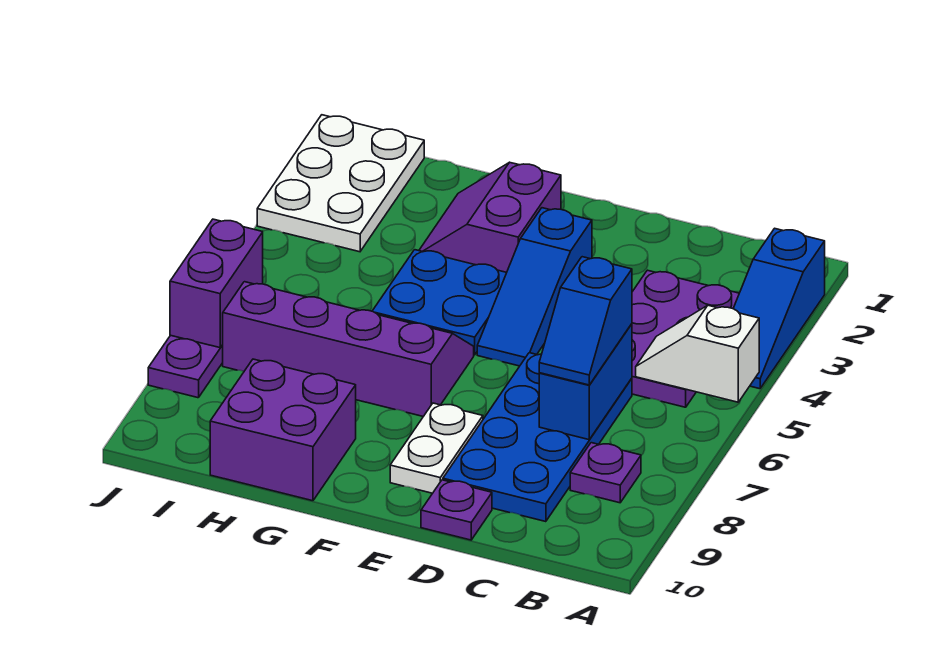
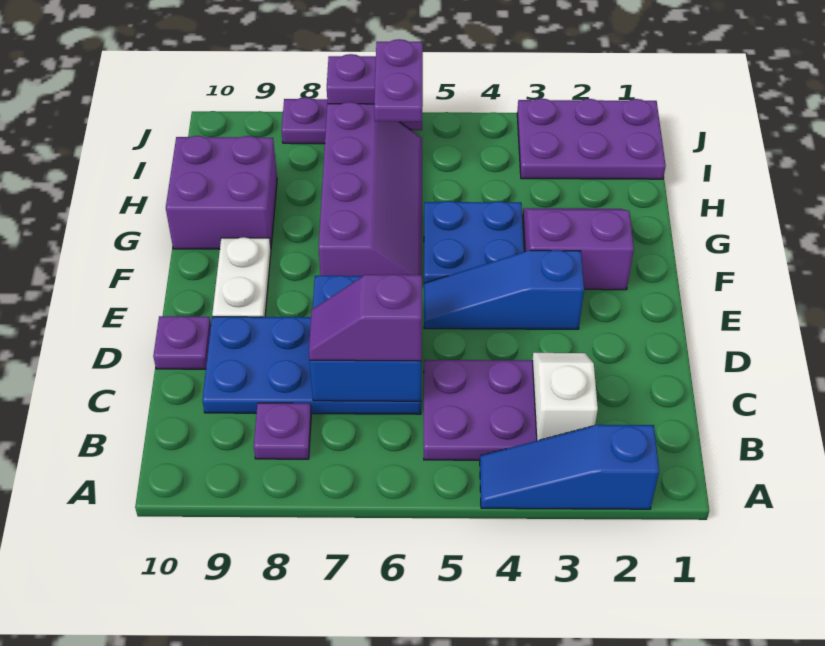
white slope A5:B5 level 2 top A -> white slope B3:C3 level 2 top B
blue brick C6:C7 level 2 -> blue brick C6:D7 level 2
blue slope C6:C7 level 3 top 6 -> purple slope C6:C7 level 3 top 6
white plate E8:E9 level 1 -> white plate E9:F9 level 1
white plate I1:J3 level 1 -> purple plate I1:J3 level 1
none -> purple plate I6:J6 level 3

